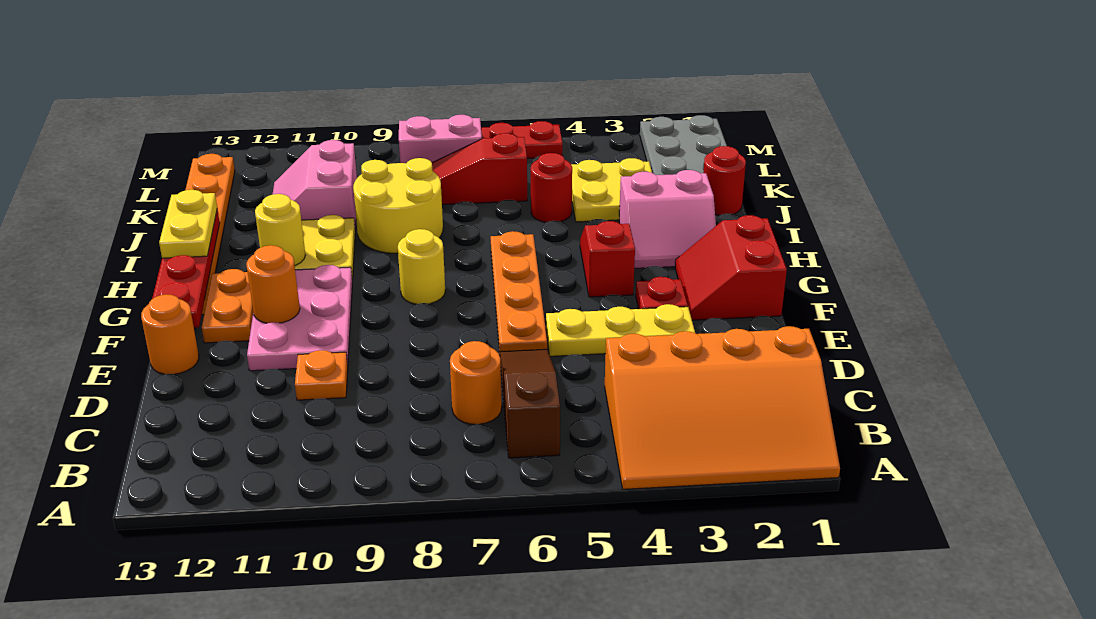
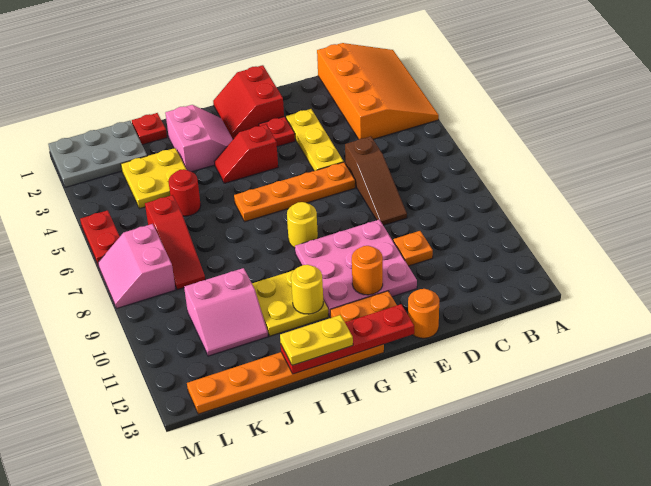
brown slope B6:D6 level 1 top B -> brown slope D6:D8 level 1 top 6
orange round brick C7 level 1 -> none
pink plate E10:G11 level 1 -> pink plate E9:G11 level 1
red slope F1:G2 level 1 top 1 -> red slope F1:G2 level 1 top F
yellow round brick I8:J9 level 1 -> none
red round brick J1 level 1 -> red plate J1 level 1

